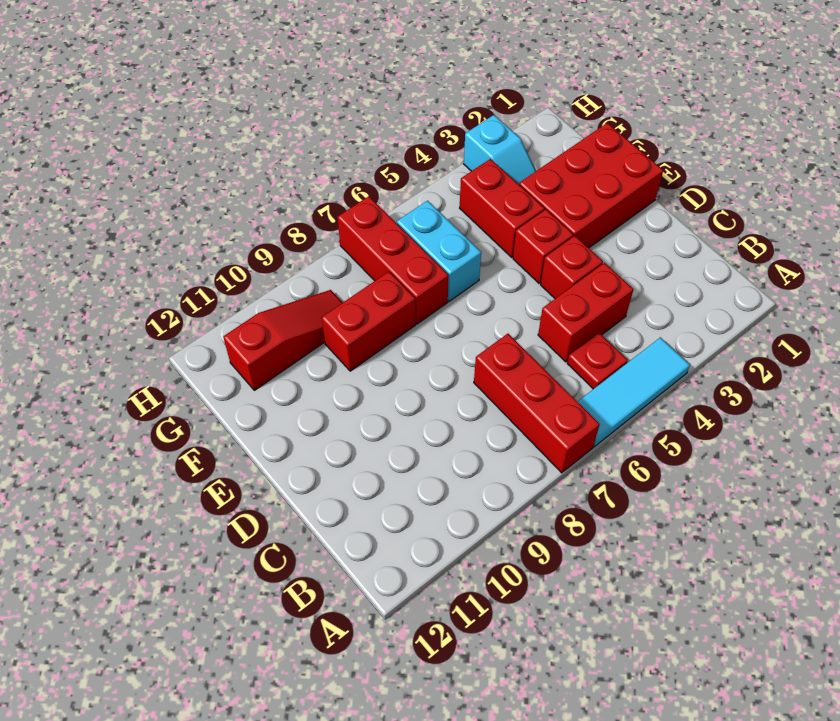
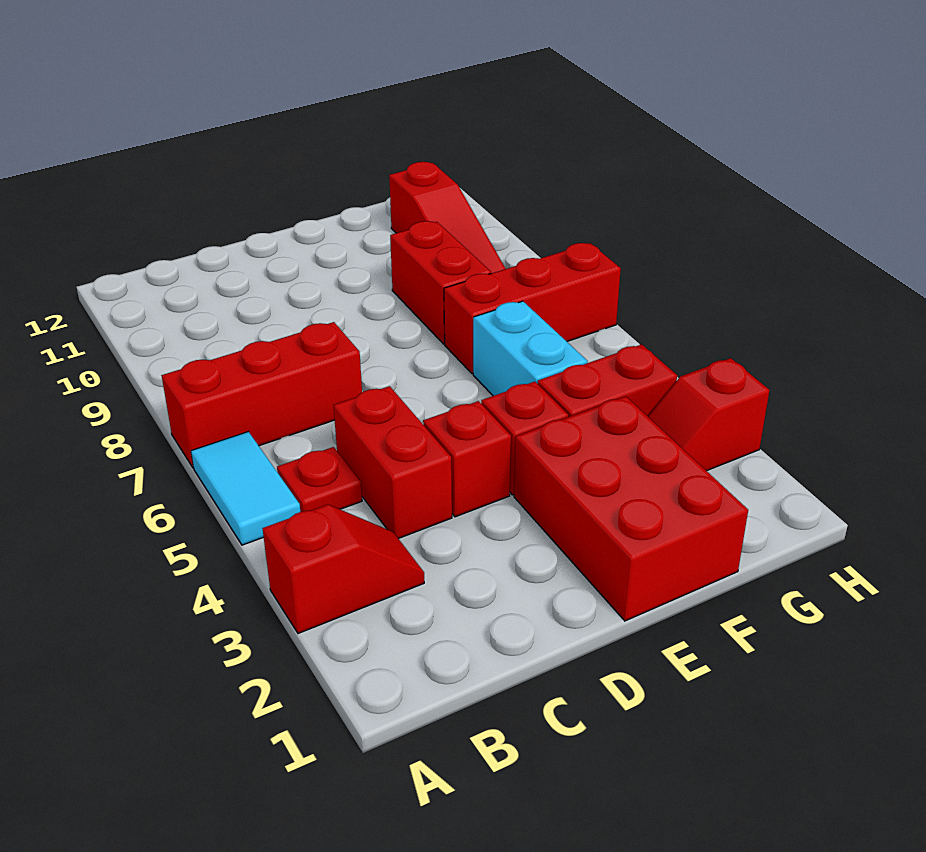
none -> red slope A3:B3 level 1 top A
cyan tile A4:A6 level 1 -> cyan tile A5:A6 level 1
cyan brick F6:G6 level 1 -> cyan brick F5:F6 level 1
cyan slope G3:H3 level 1 top H -> red slope G3:H3 level 1 top H

